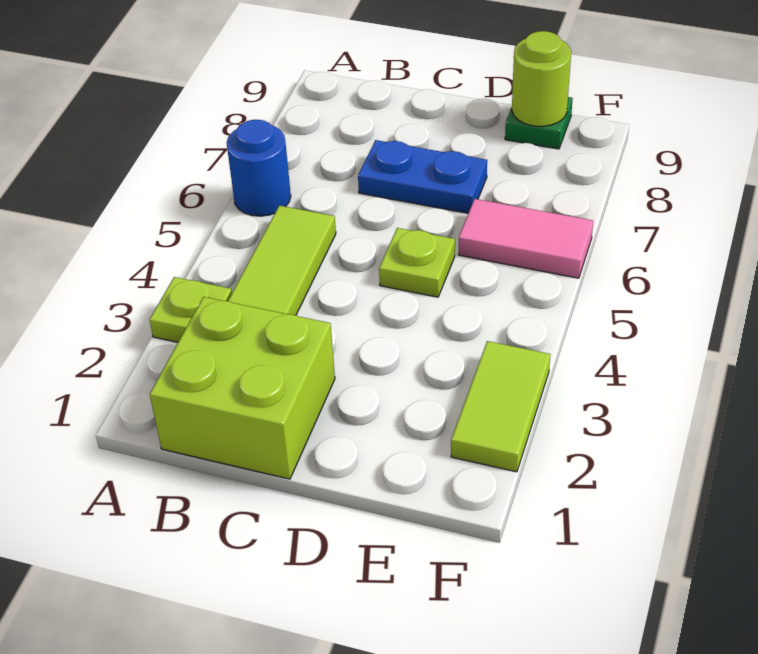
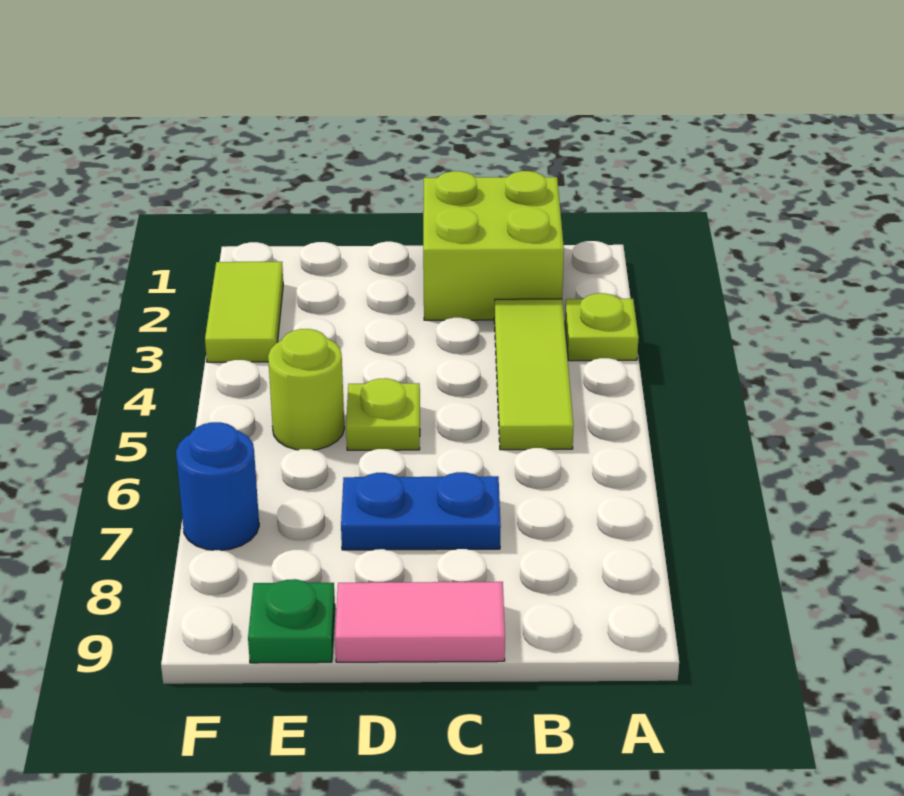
blue round brick A6 level 1 -> blue round brick F7 level 1
pink tile E6:F6 level 1 -> pink tile C9:D9 level 1
lime round brick E9 level 2 -> lime round brick E5 level 1

